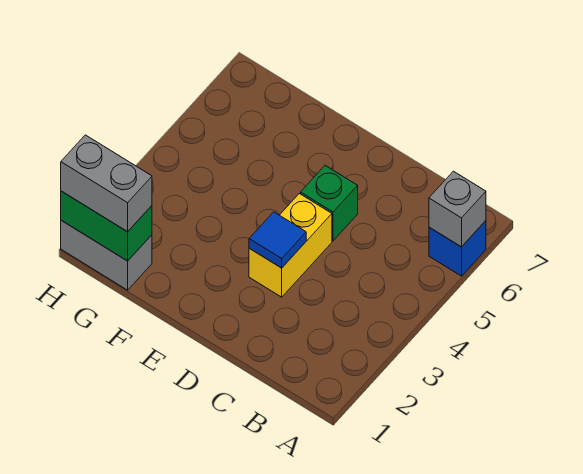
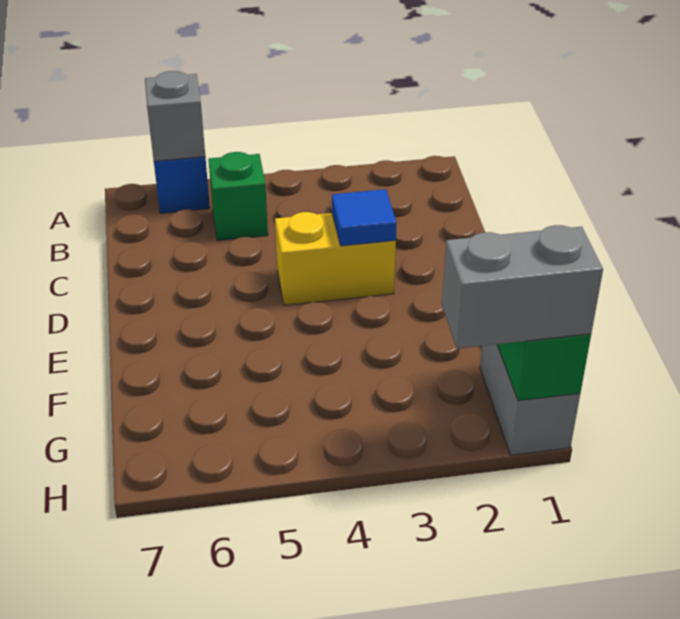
green brick D5 level 1 -> green brick B5 level 1
grey brick G1:H1 level 3 -> grey brick H1:H2 level 3

